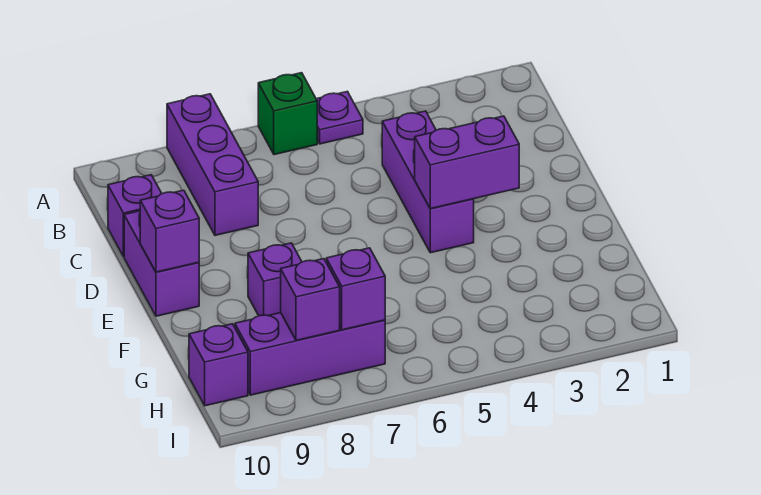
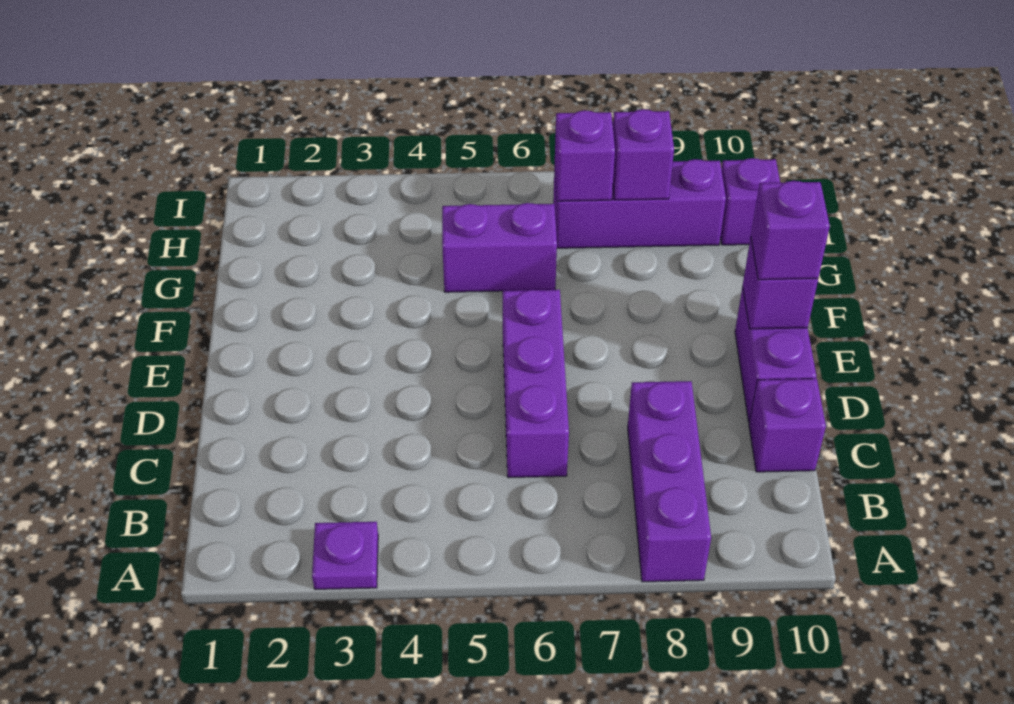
purple plate A5 level 1 -> purple plate A3 level 1
green brick A6 level 1 -> none
purple brick C4:E4 level 1 -> purple brick C6:E6 level 1
purple brick E3:E4 level 2 -> purple brick G5:G6 level 1
purple brick F8 level 1 -> purple brick E10 level 3

